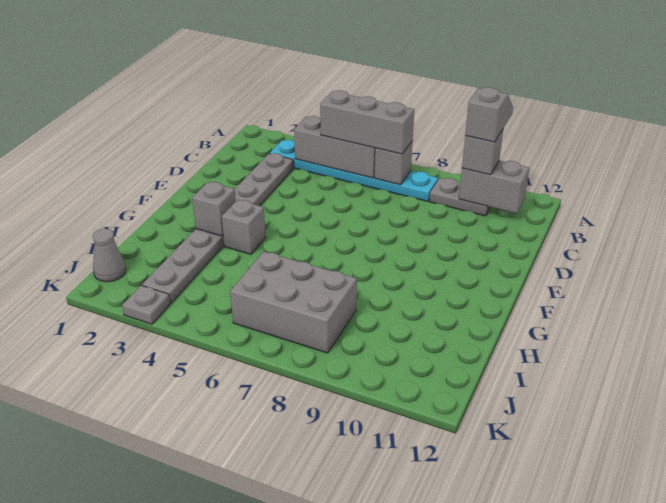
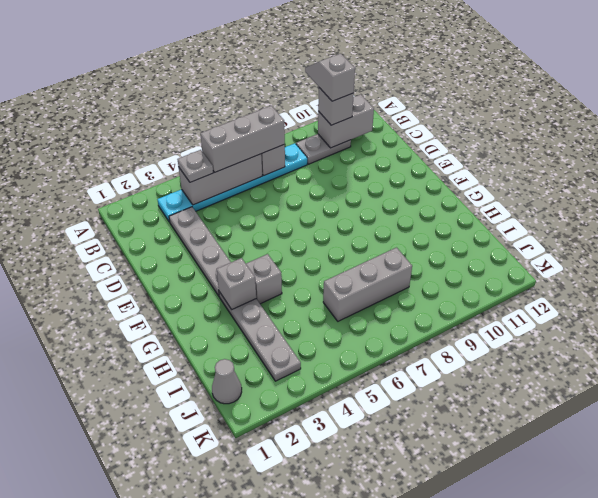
grey brick I6:J8 level 1 -> grey brick I6:I8 level 1
grey plate K3 level 1 -> grey plate B4 level 3

